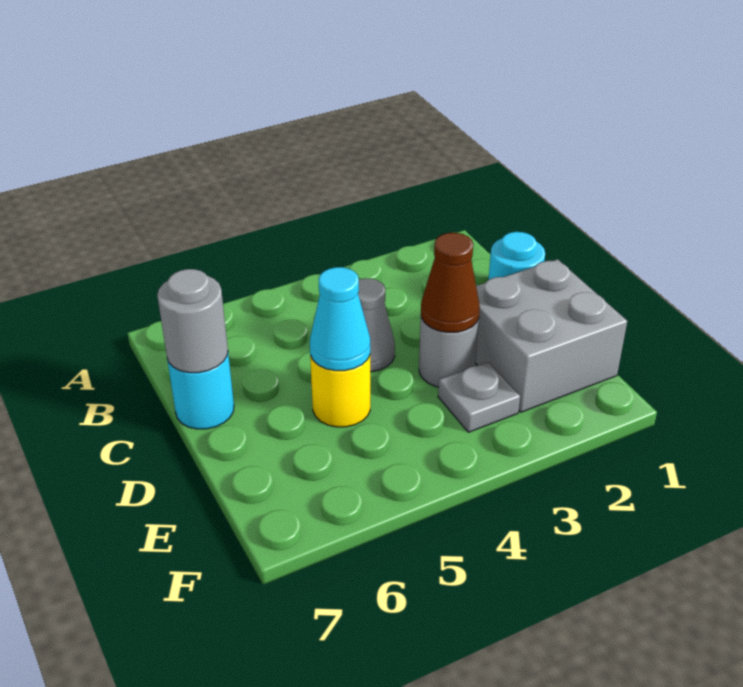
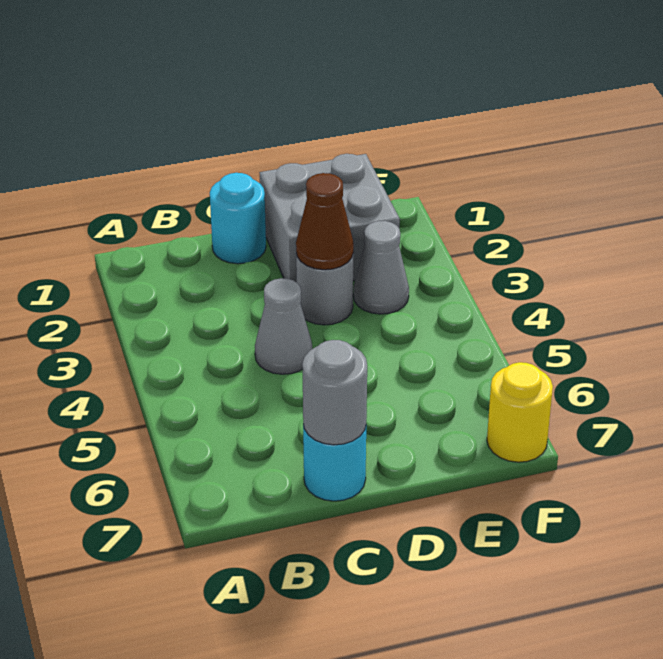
yellow round brick D5 level 1 -> yellow round brick F7 level 1
cyan cone D5 level 2 -> none
grey plate E3 level 1 -> grey cone E3 level 1

